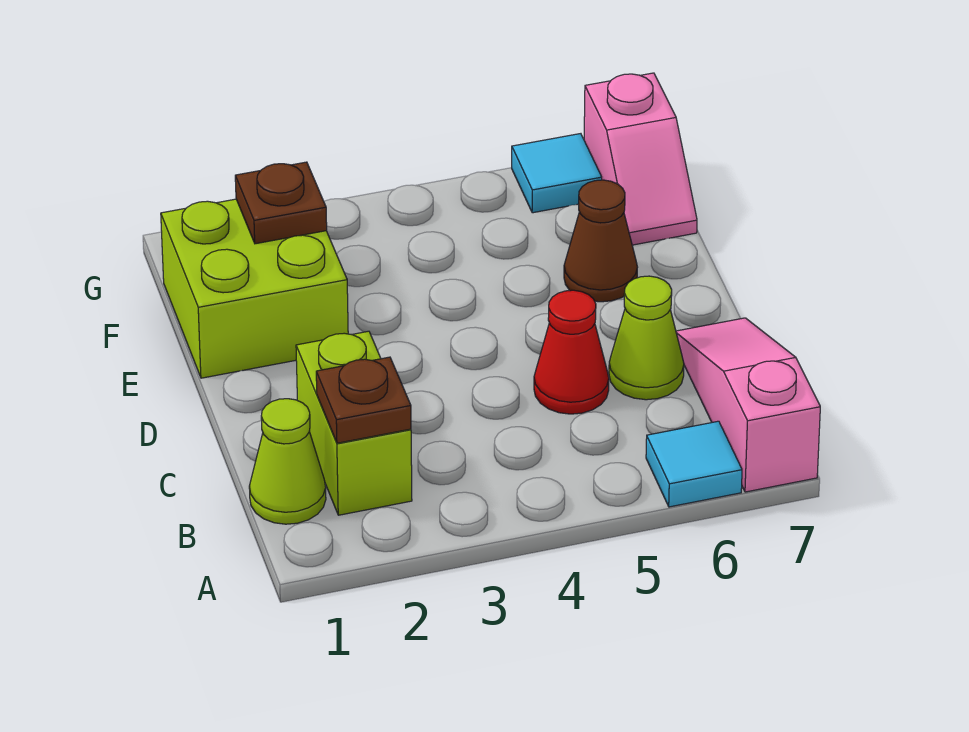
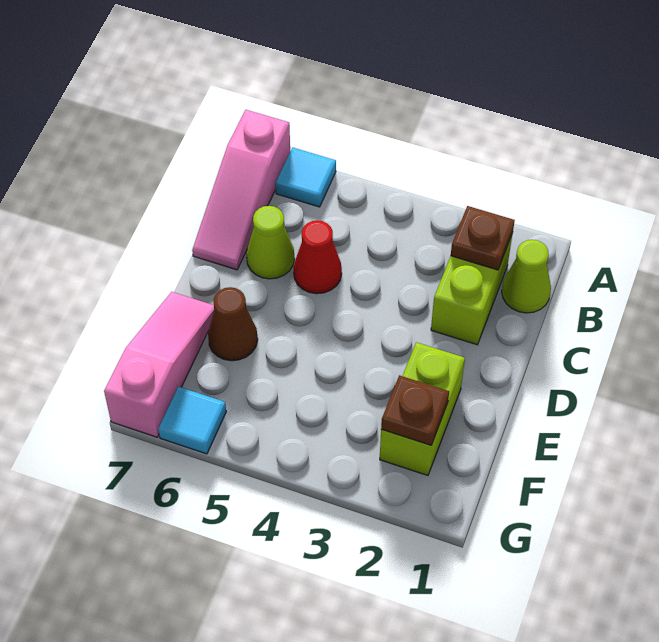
lime brick E1:F2 level 1 -> lime brick E2:F2 level 1
pink slope F7:G7 level 1 top G -> pink slope E7:G7 level 1 top G

